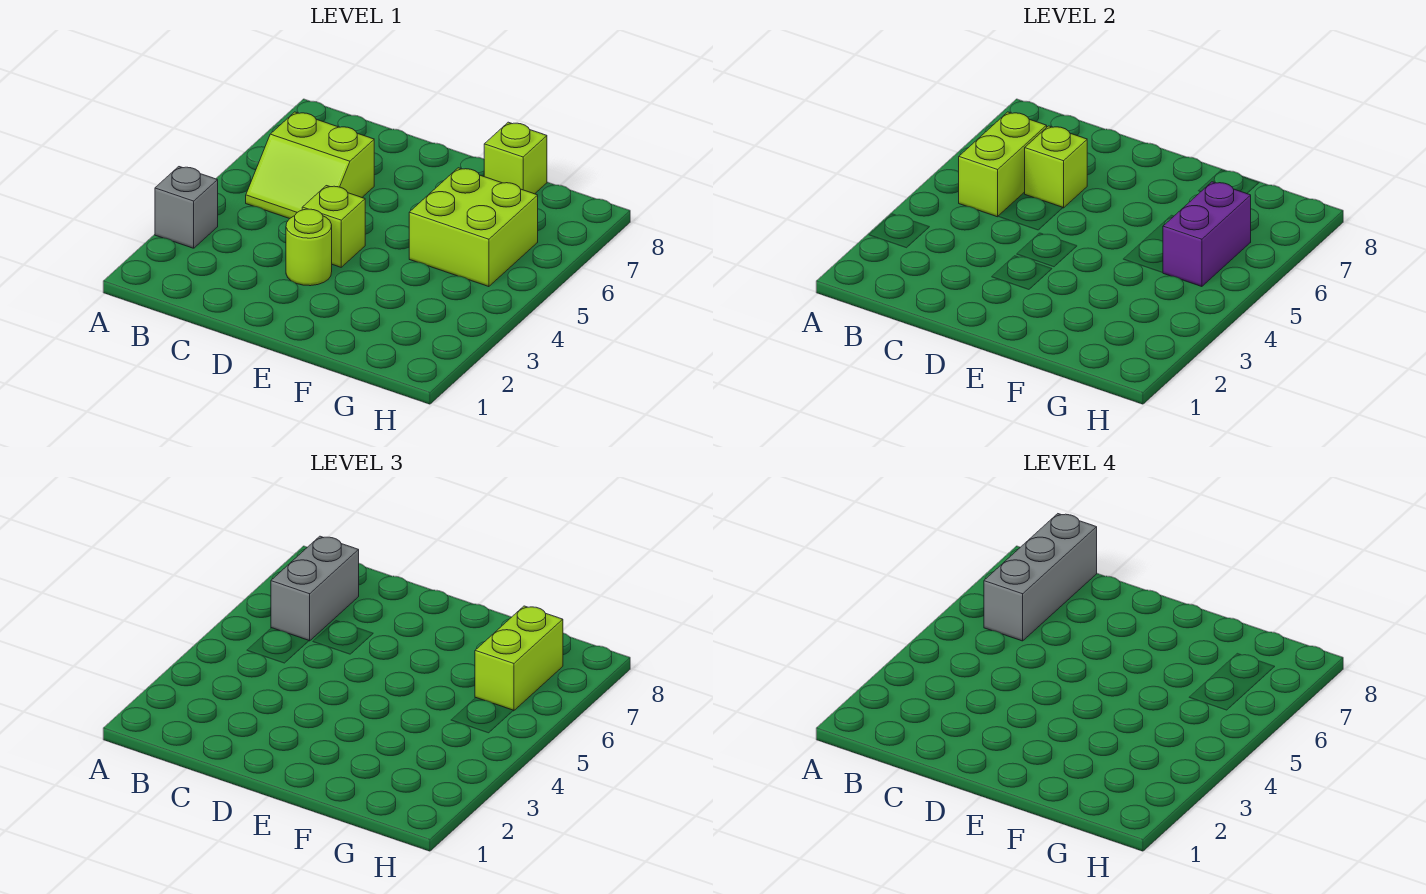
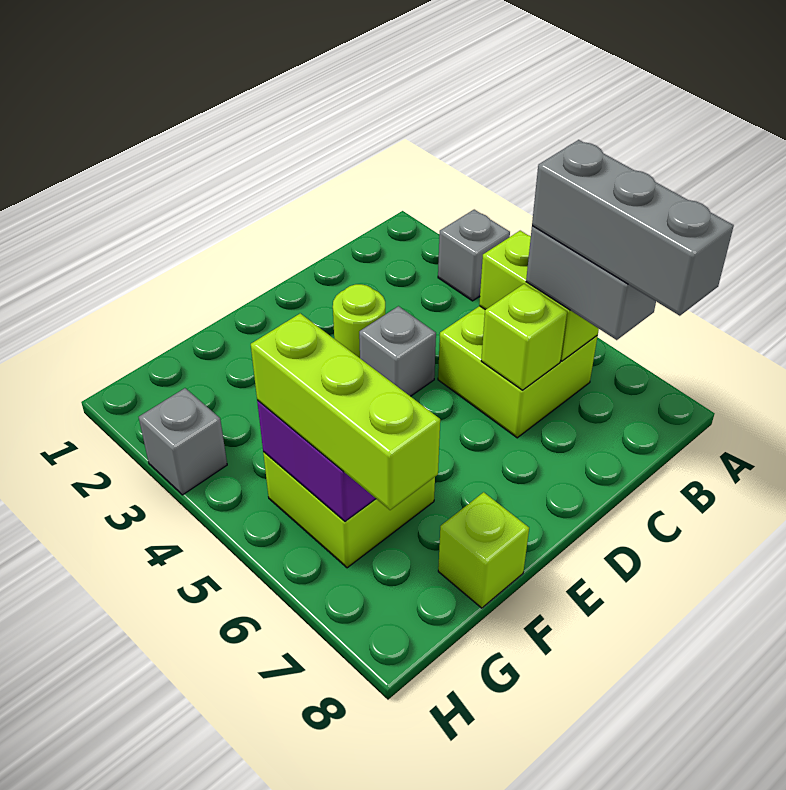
lime slope B5:C6 level 1 top 6 -> lime brick B5:C6 level 1
lime brick D4 level 1 -> grey brick D4 level 1
lime brick G6:G7 level 3 -> lime brick G5:G7 level 3
none -> grey brick H3 level 1

